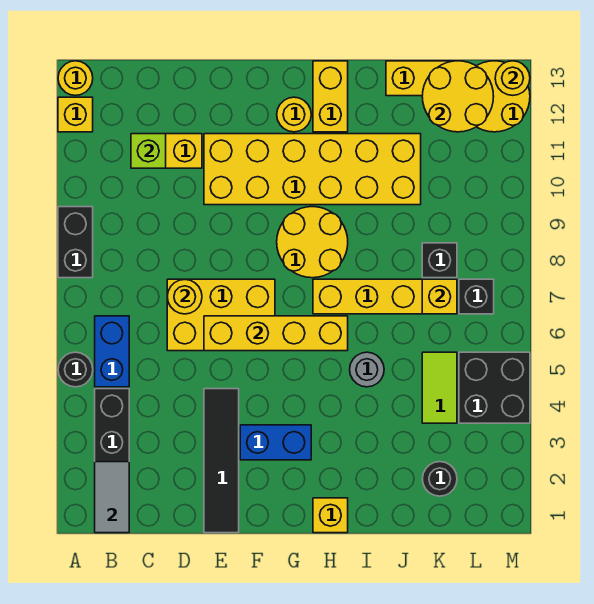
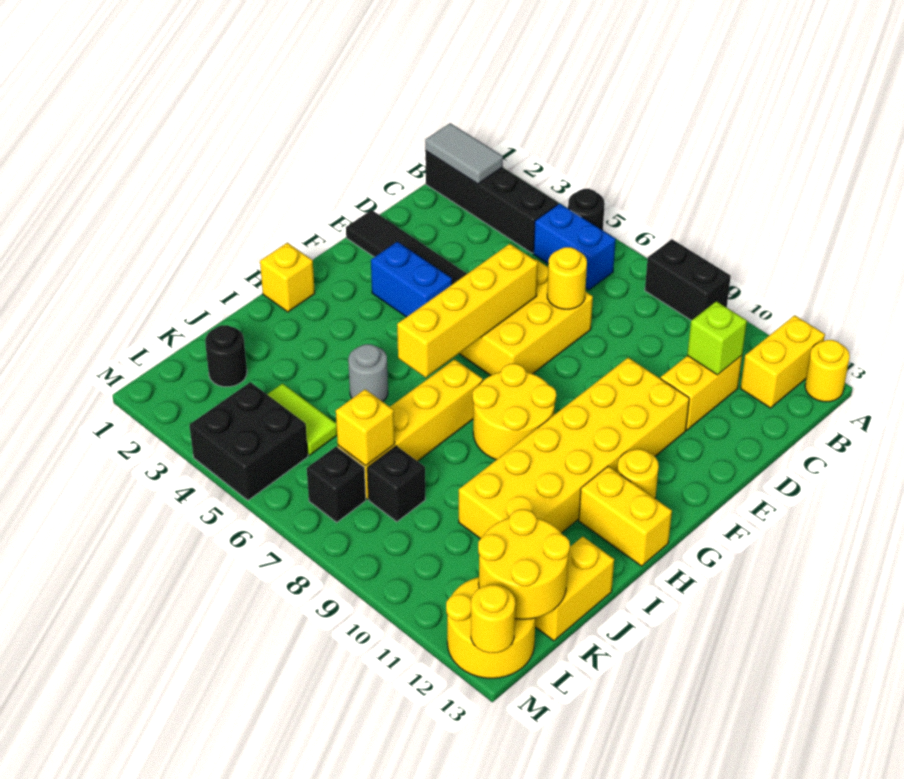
yellow brick A12 level 1 -> yellow brick A12:B12 level 1
blue brick F3:G3 level 1 -> blue brick F3:F4 level 1

